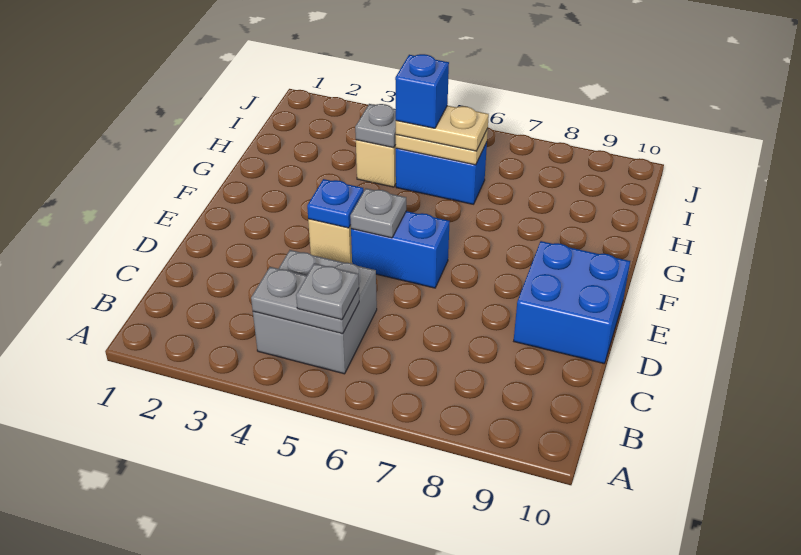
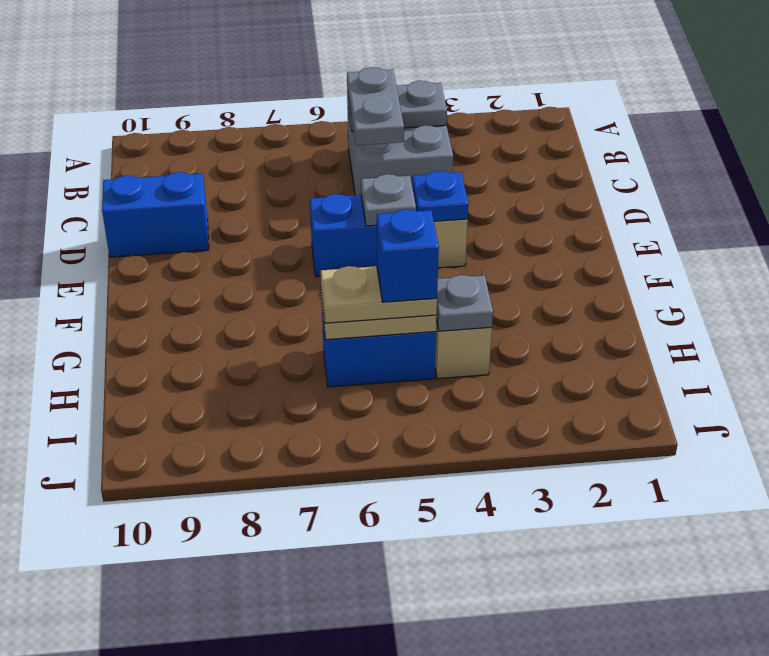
grey plate B5 level 3 -> grey plate B5:C5 level 3
blue brick D9:E10 level 1 -> blue brick D9:D10 level 1

